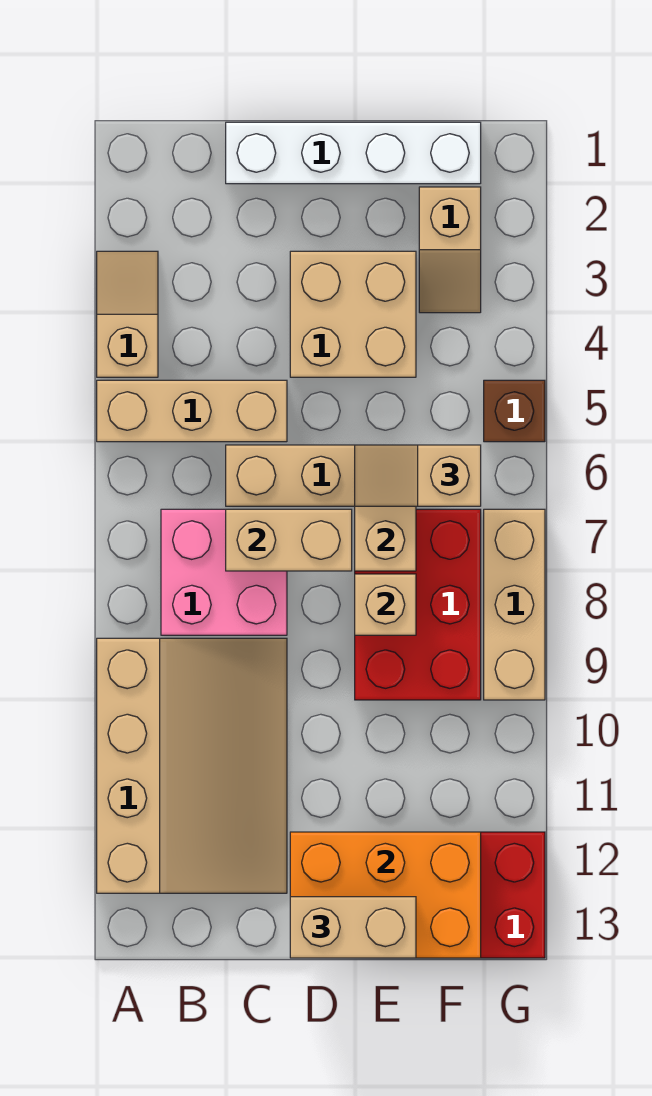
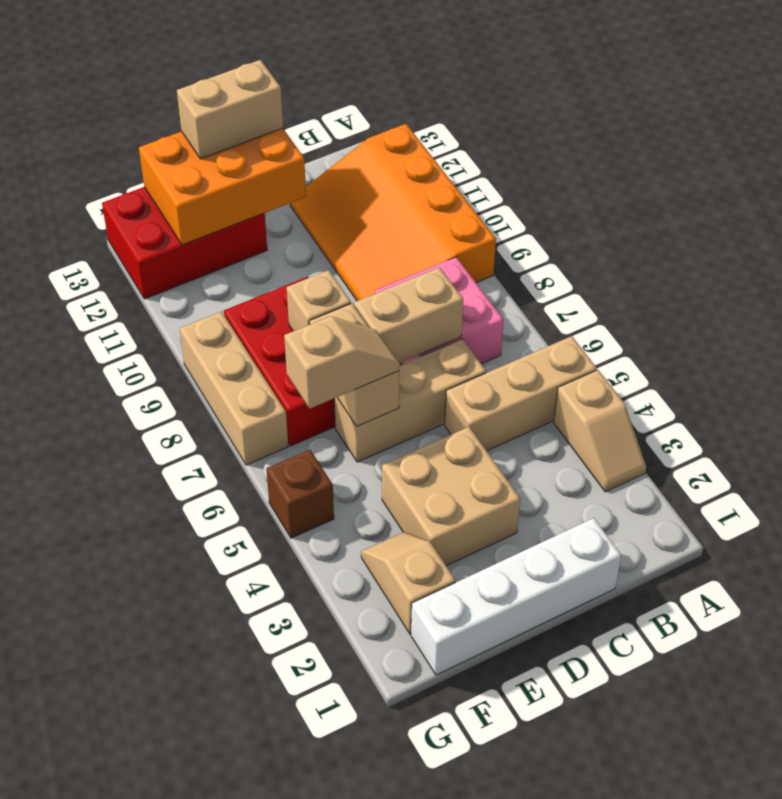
tan slope A9:C12 level 1 top A -> orange slope A9:C12 level 1 top A

